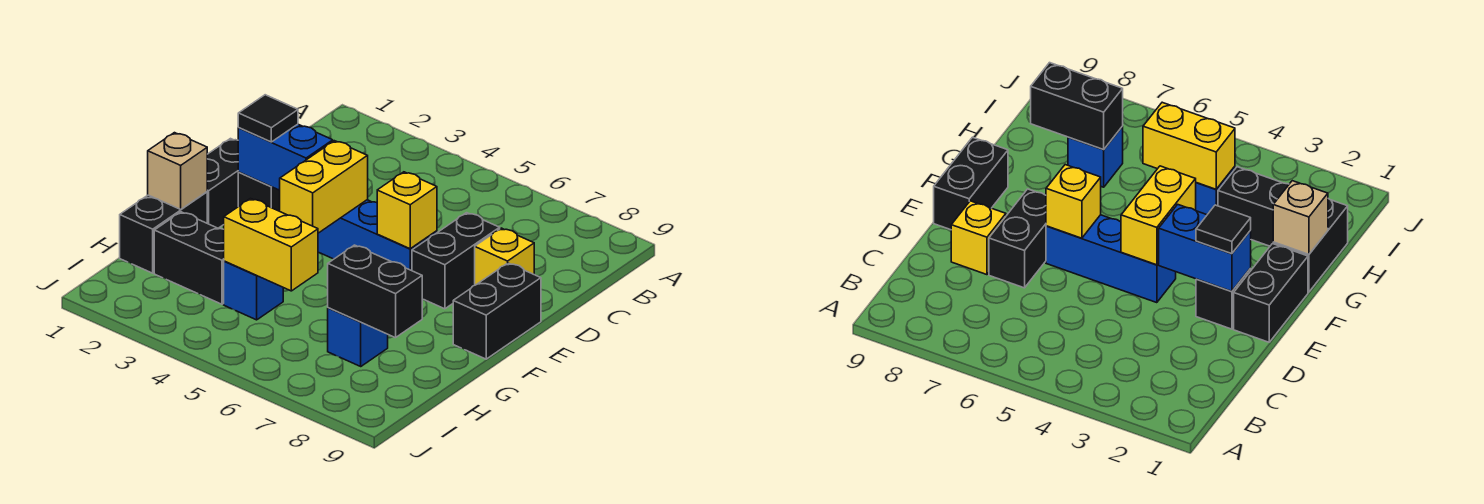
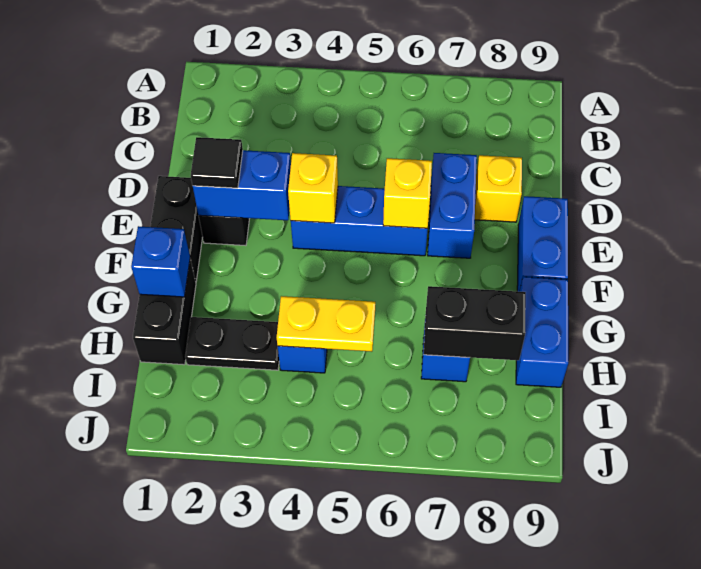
black brick D7:E7 level 1 -> blue brick D7:E7 level 1
yellow brick E4:F4 level 2 -> yellow brick E4 level 2
black brick E9:F9 level 1 -> blue brick E9:F9 level 1
tan brick G1 level 2 -> blue brick G1 level 2
none -> blue brick G9:H9 level 1
black brick H2:H3 level 1 -> black plate H2:H3 level 1
yellow brick H4:H5 level 2 -> yellow plate H4:H5 level 2

